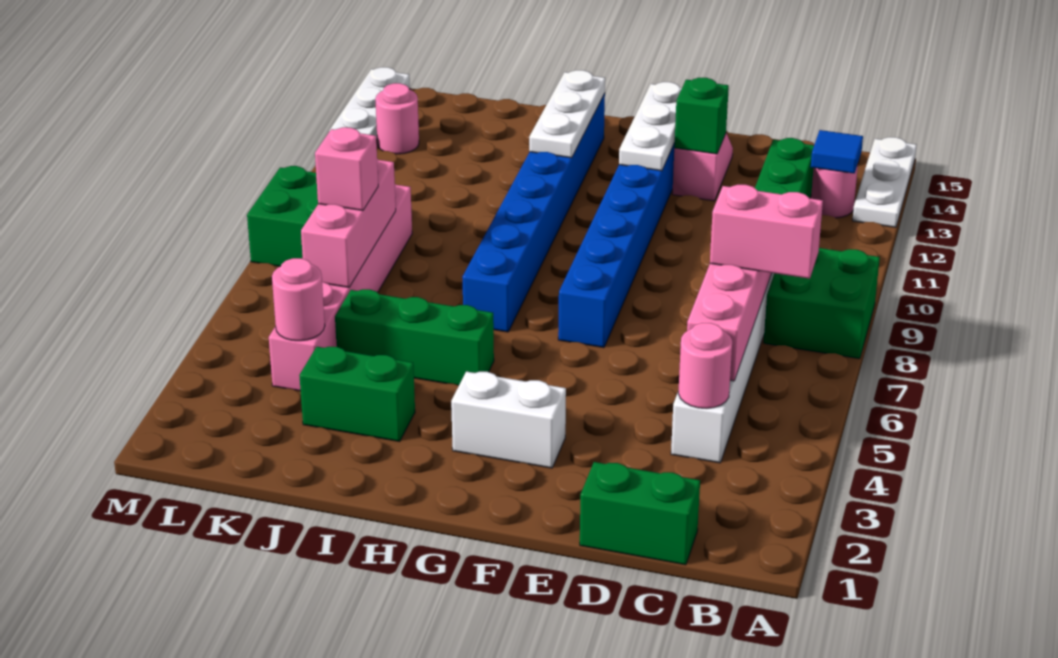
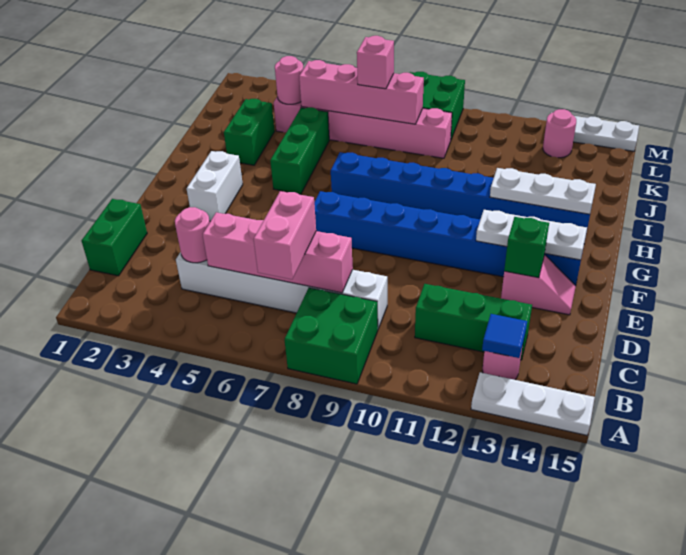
pink brick K6:K8 level 2 -> pink brick K5:K8 level 2

